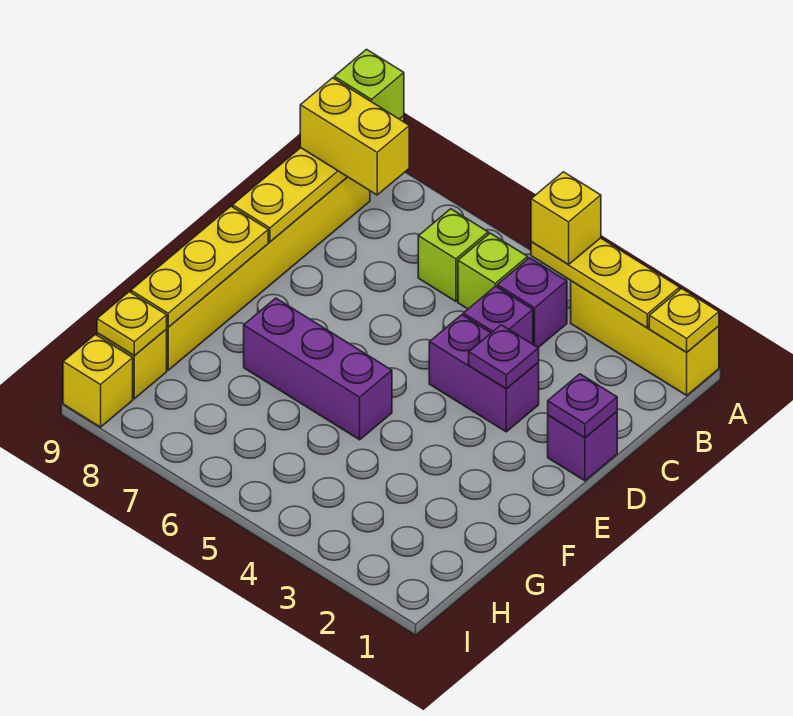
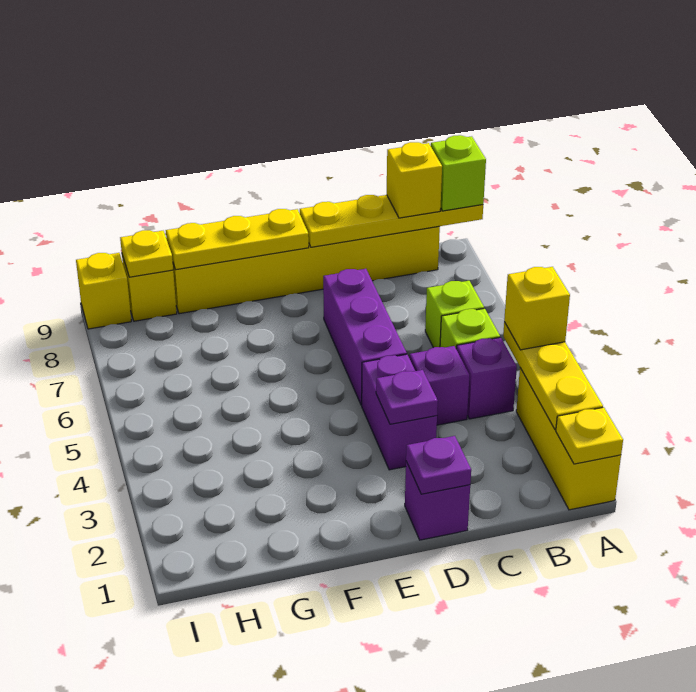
yellow brick B8:B9 level 3 -> yellow brick B9 level 3
purple brick F5:F7 level 1 -> purple brick D5:D7 level 1

